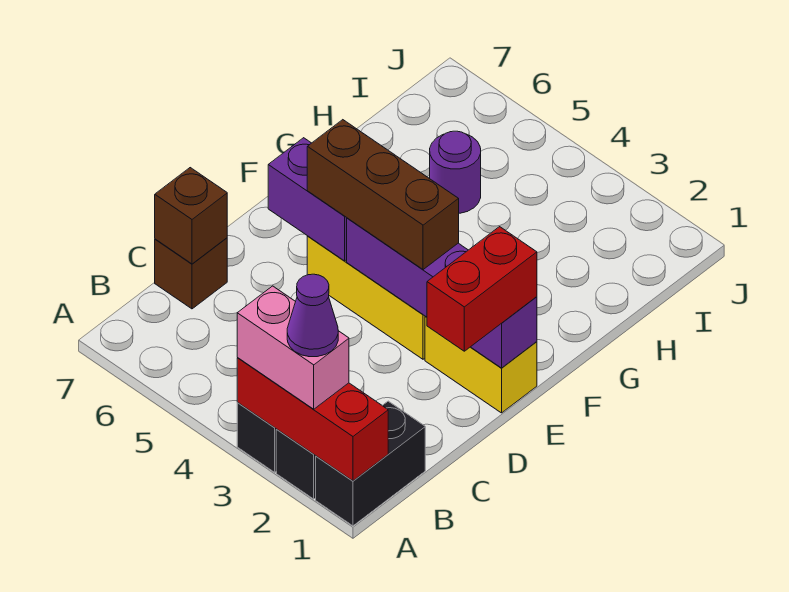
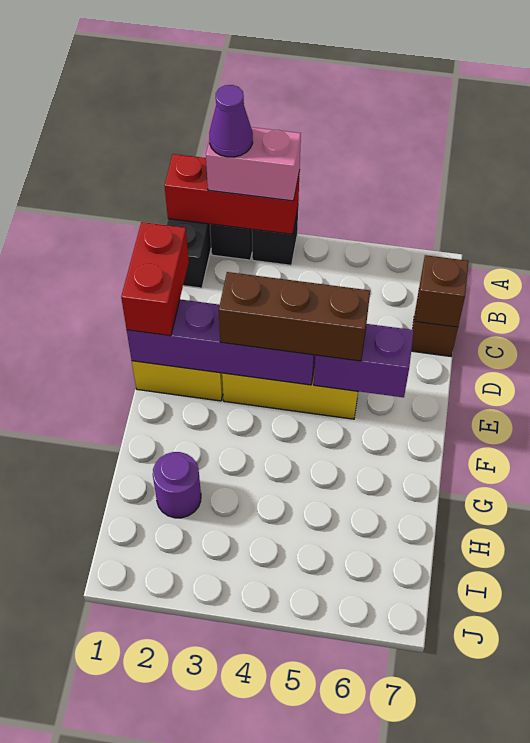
purple round brick H5 level 1 -> purple round brick H2 level 1

